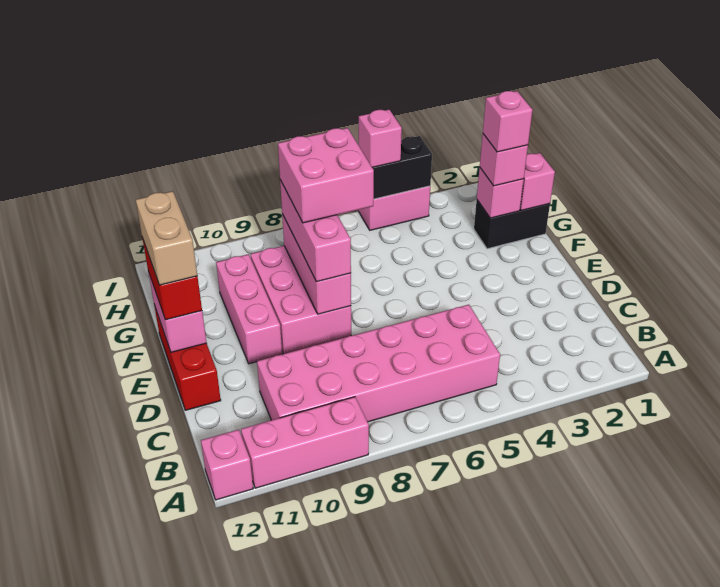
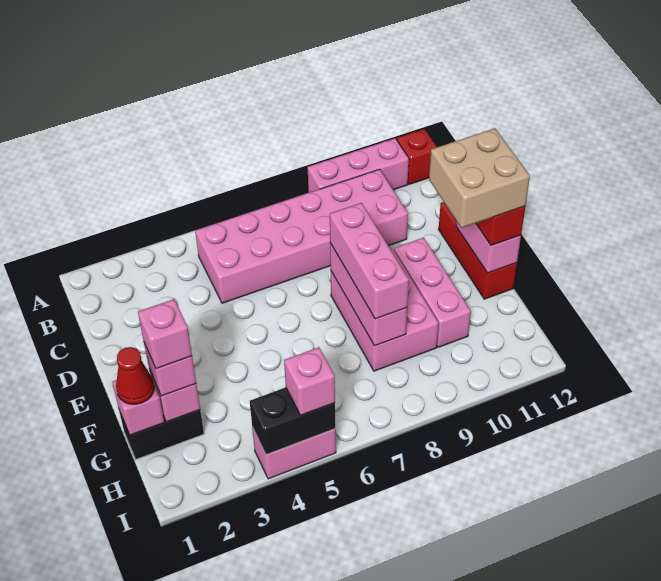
pink brick A12 level 1 -> red brick A12 level 1
tan brick E12:F12 level 4 -> tan brick E11:F12 level 4
pink brick F7:G8 level 4 -> none
none -> red cone G1 level 3

